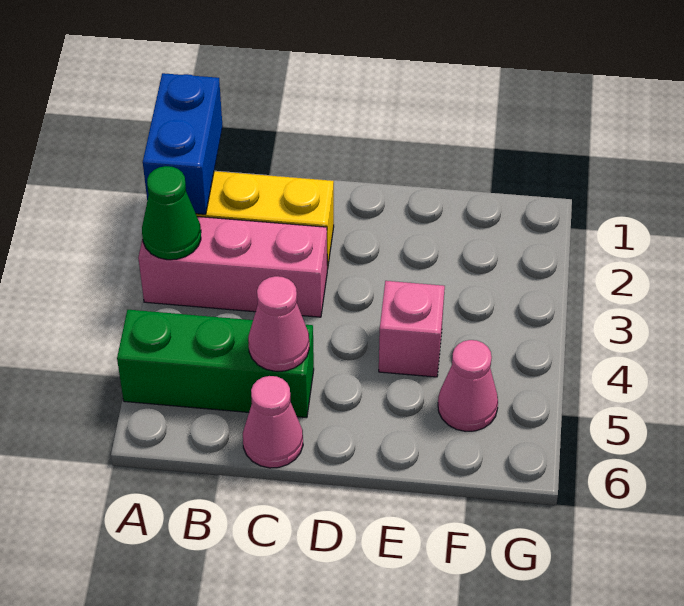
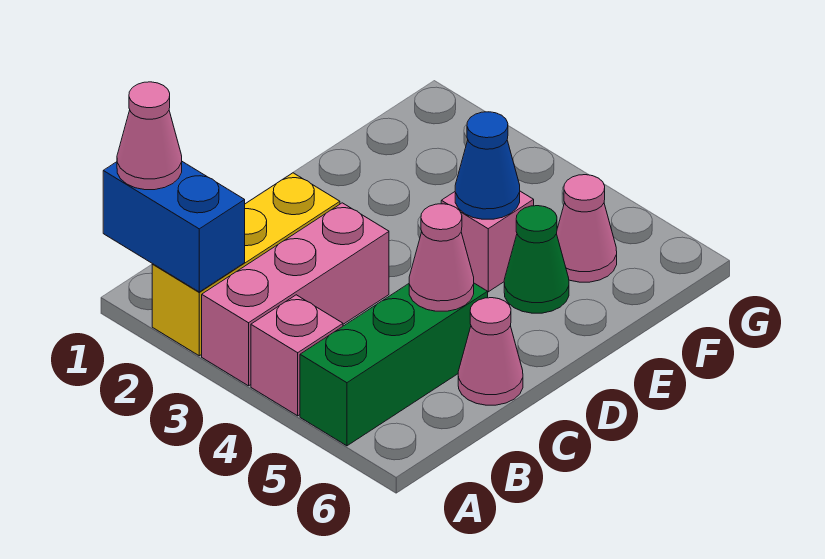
none -> pink cone A1 level 3
green cone A3 level 2 -> green cone E5 level 1
none -> pink brick A4 level 1
none -> blue cone E4 level 2

